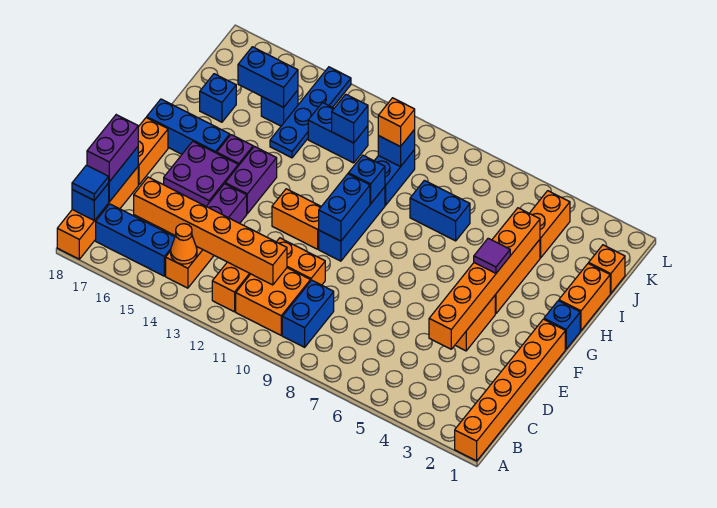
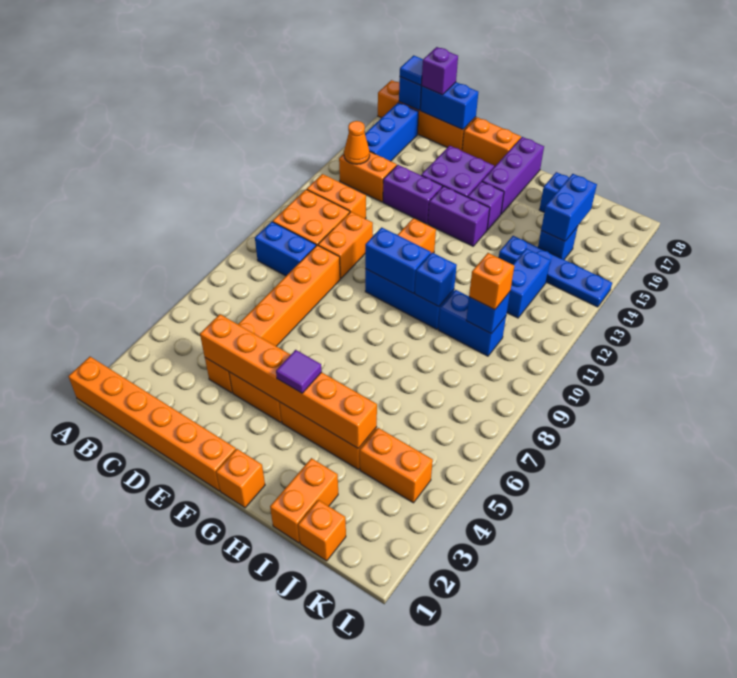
orange brick C11:C16 level 2 -> orange brick D4:D9 level 1
purple brick C18:D18 level 3 -> purple brick C18 level 3
blue brick G1 level 1 -> orange brick G1 level 1
blue brick G16:G18 level 1 -> purple brick G16:G18 level 1
orange brick H1:I1 level 1 -> orange brick I1:I2 level 1
blue brick I7:I8 level 1 -> none
blue brick J12 level 2 -> none

